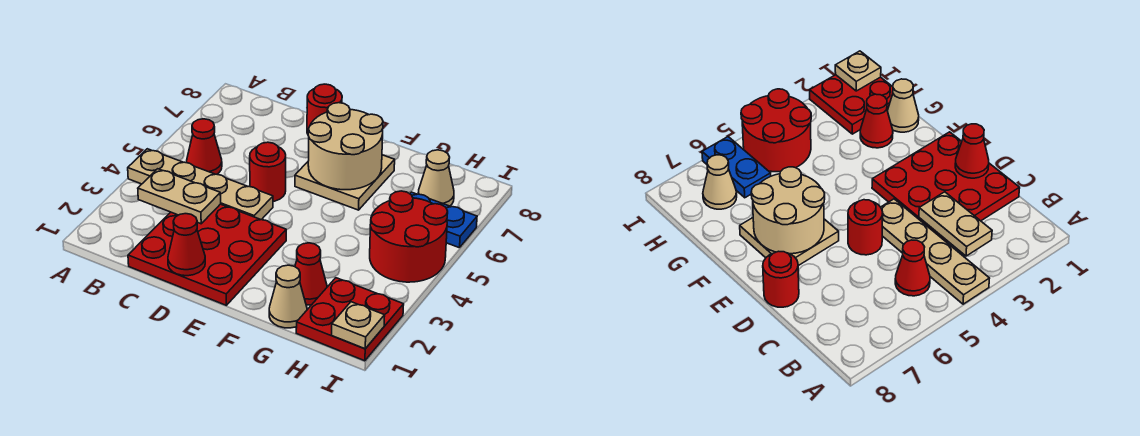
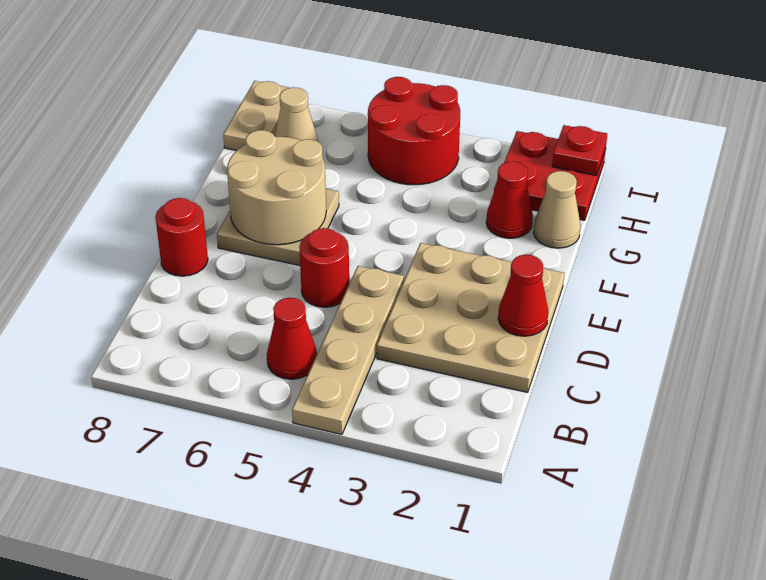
tan plate B3:C3 level 2 -> tan plate H8:I8 level 1
red plate C1:E3 level 1 -> tan plate C1:E3 level 1
blue plate H6:I6 level 1 -> none
tan plate I1 level 2 -> red plate I1 level 2

